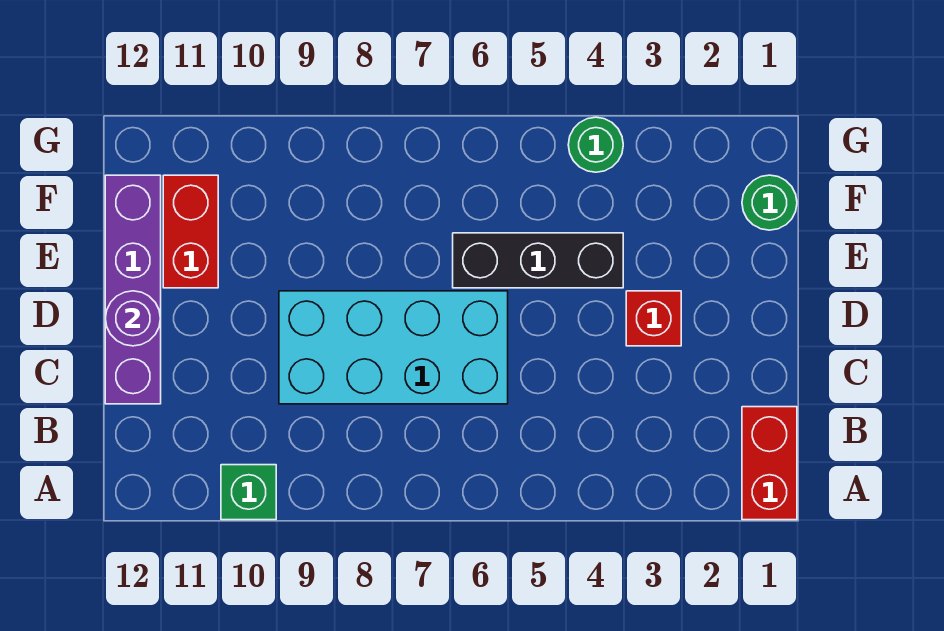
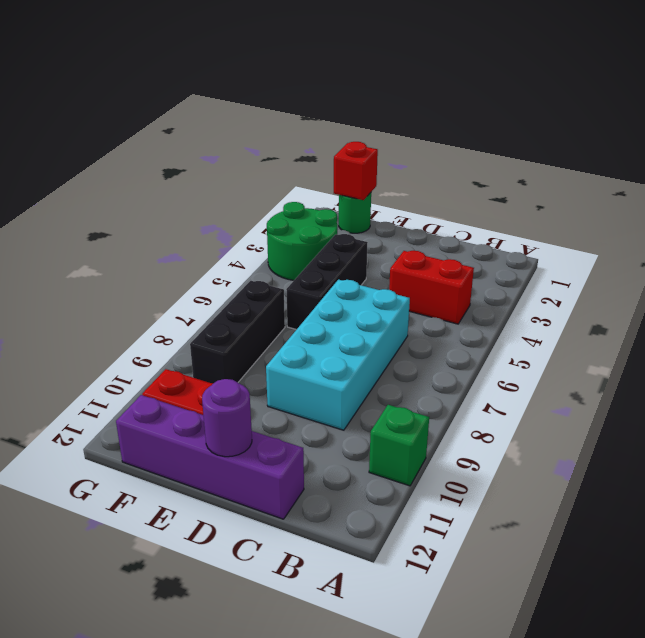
red brick A1:B1 level 1 -> red brick B4:C4 level 1
red brick D3 level 1 -> red brick F1 level 2
none -> black brick F7:F9 level 1
green round brick G4 level 1 -> green round brick F3:G4 level 1

